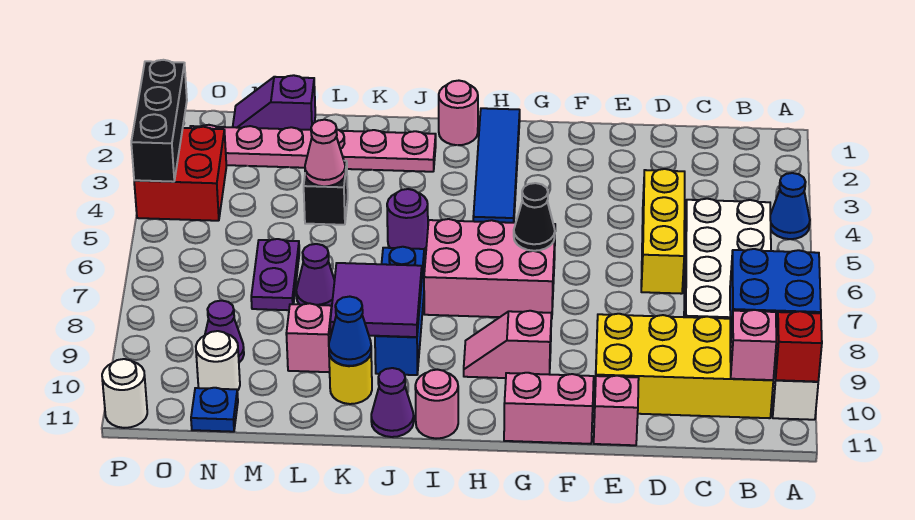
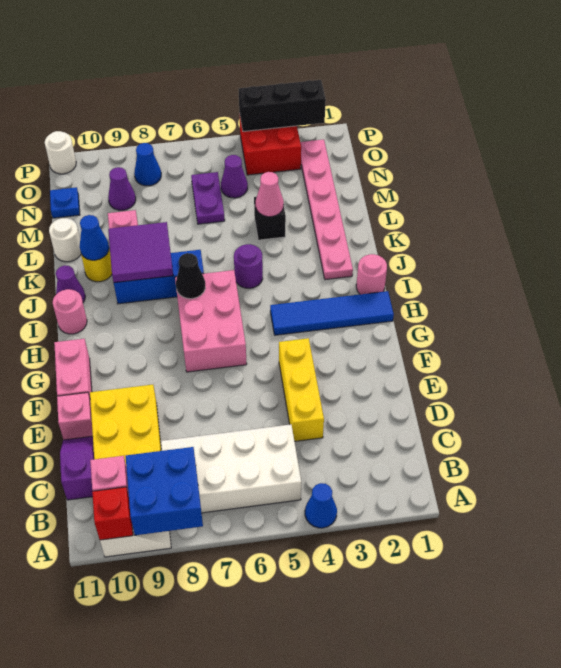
yellow brick D4:D6 level 1 -> yellow brick D4:F4 level 1
black cone G6 level 2 -> black cone I7 level 2
pink slope G9:H9 level 1 top G -> none
purple cone L7 level 1 -> purple cone N5 level 1
purple slope M1:N1 level 1 top M -> purple slope C11:D11 level 1 top C
purple plate M6:M7 level 1 -> purple plate M6:N6 level 1
white round brick N10 level 1 -> white round brick L11 level 1
none -> blue cone O8 level 1

